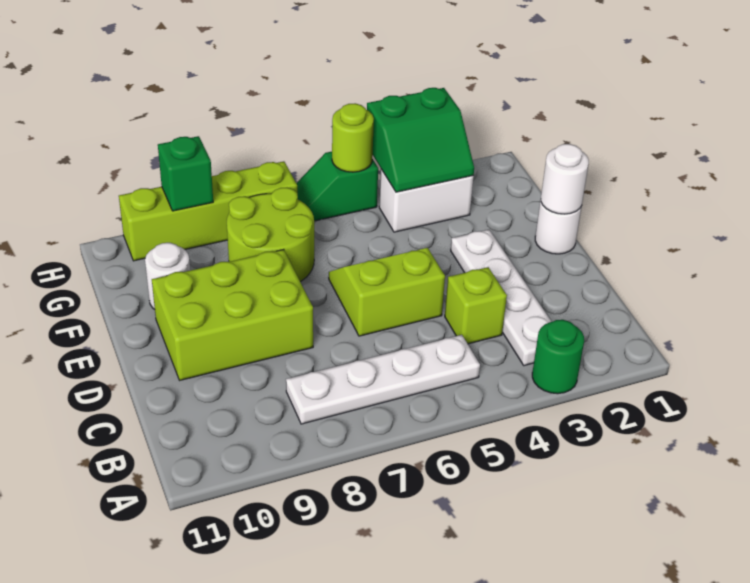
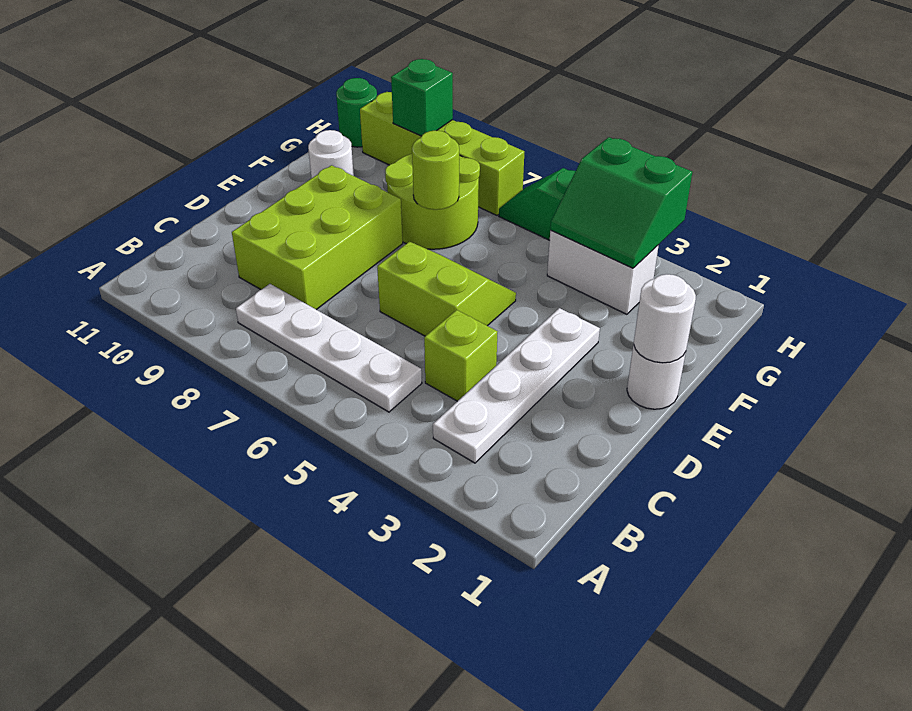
green round brick A3 level 1 -> green round brick H11 level 1
lime brick D8:E10 level 1 -> lime brick C8:E9 level 1
lime round brick H5 level 2 -> lime round brick F7 level 2

